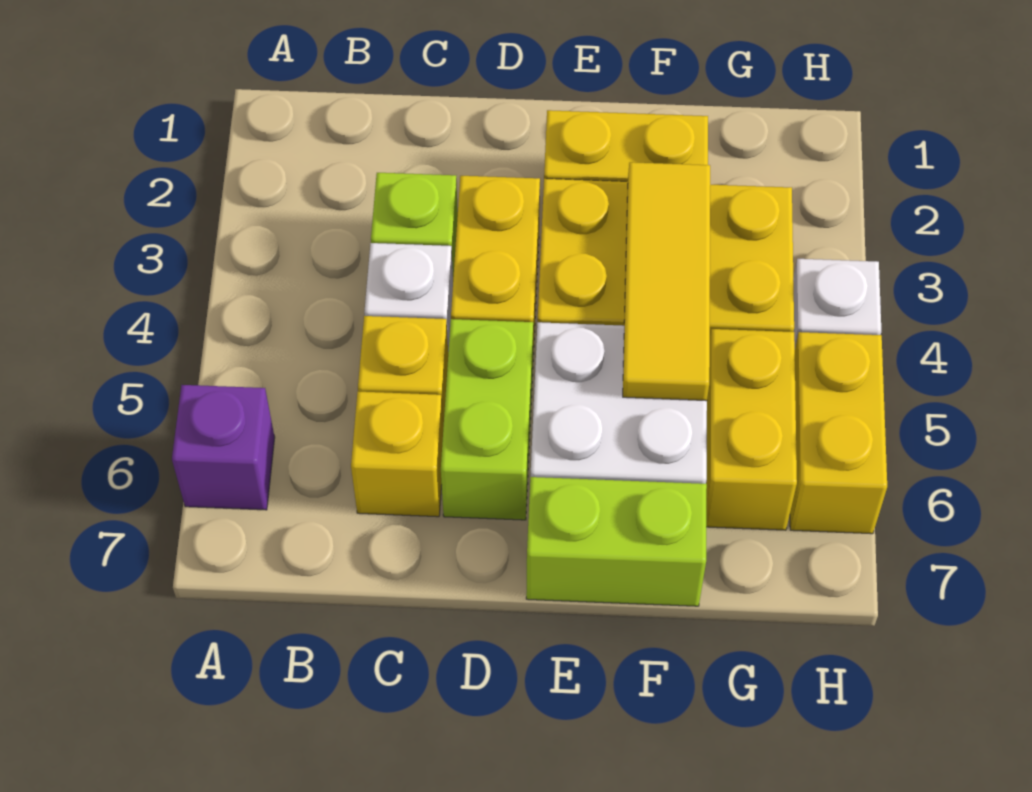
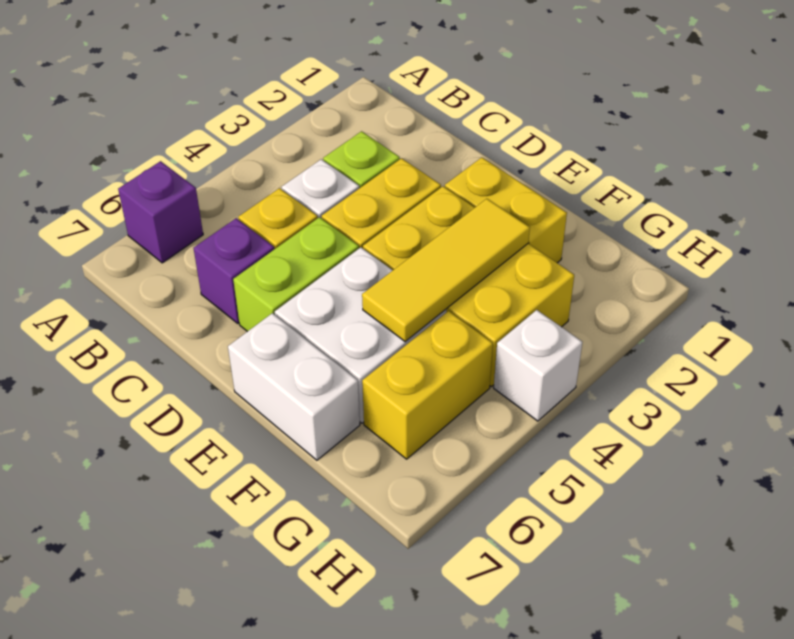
yellow brick C6 level 1 -> purple brick C6 level 1
lime brick E7:F7 level 1 -> white brick E7:F7 level 1
yellow brick H5:H6 level 1 -> none

